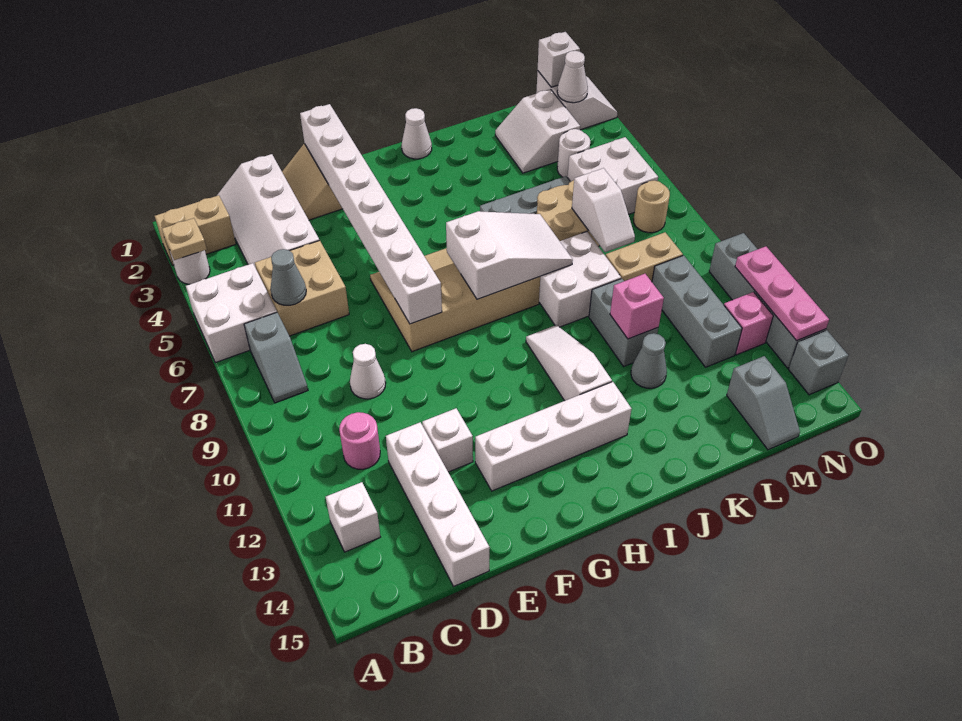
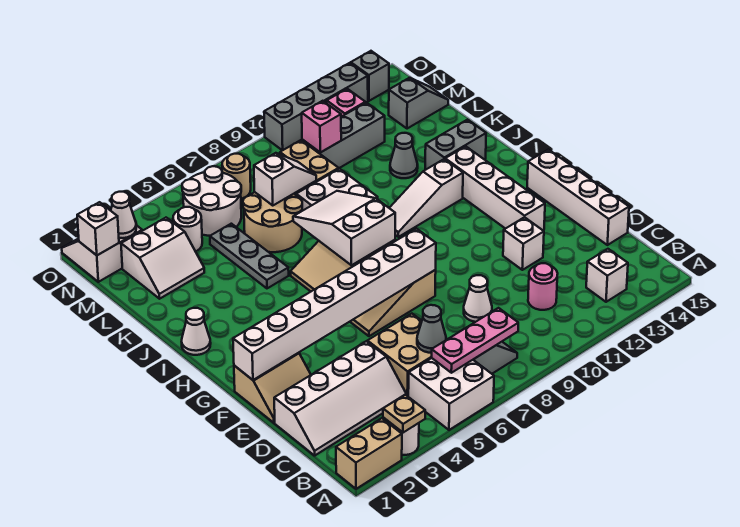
tan brick A2:B2 level 1 -> tan brick A1:A2 level 1
white brick D12:D15 level 1 -> white brick D15:G15 level 1
grey brick K10:K11 level 1 -> grey brick J13:J14 level 1
pink brick K11 level 2 -> pink brick M10 level 2
white brick M5:N6 level 1 -> white round brick M5:N6 level 1
pink plate O11:O13 level 2 -> pink plate B6:B8 level 2

